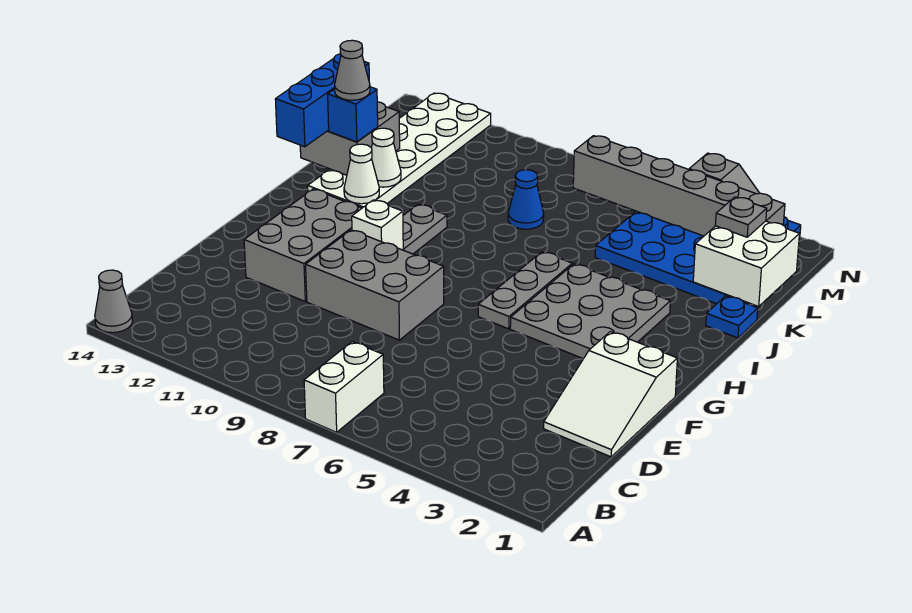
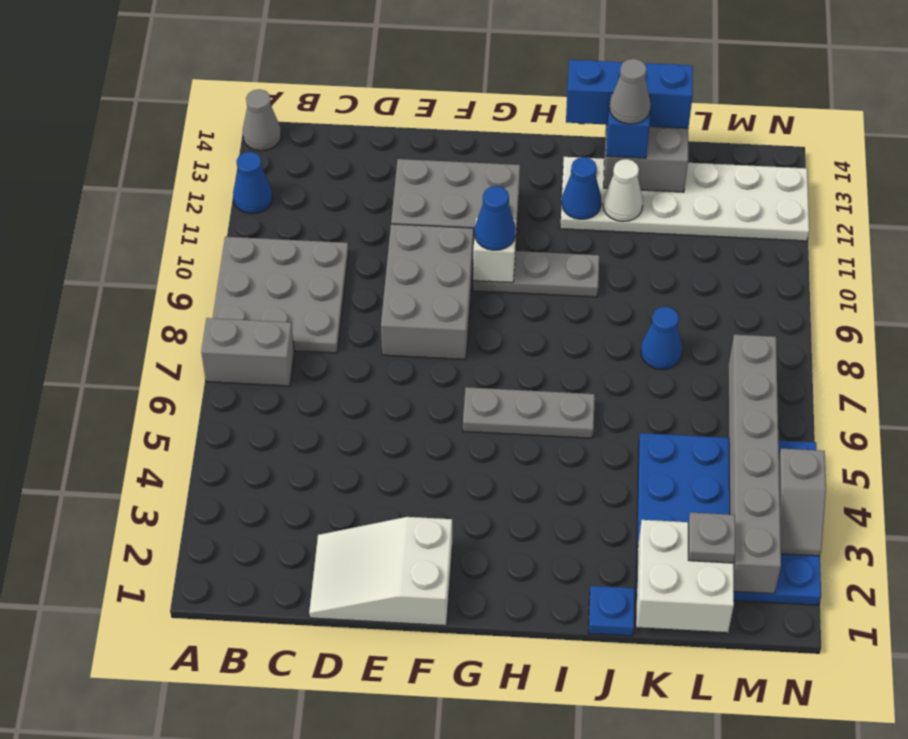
white brick A7:B7 level 1 -> grey brick A7:B7 level 1
none -> blue cone A12 level 1
grey plate G3:I5 level 1 -> grey plate A8:C10 level 1
none -> blue cone G10 level 3
white cone I12 level 2 -> blue cone I12 level 2

